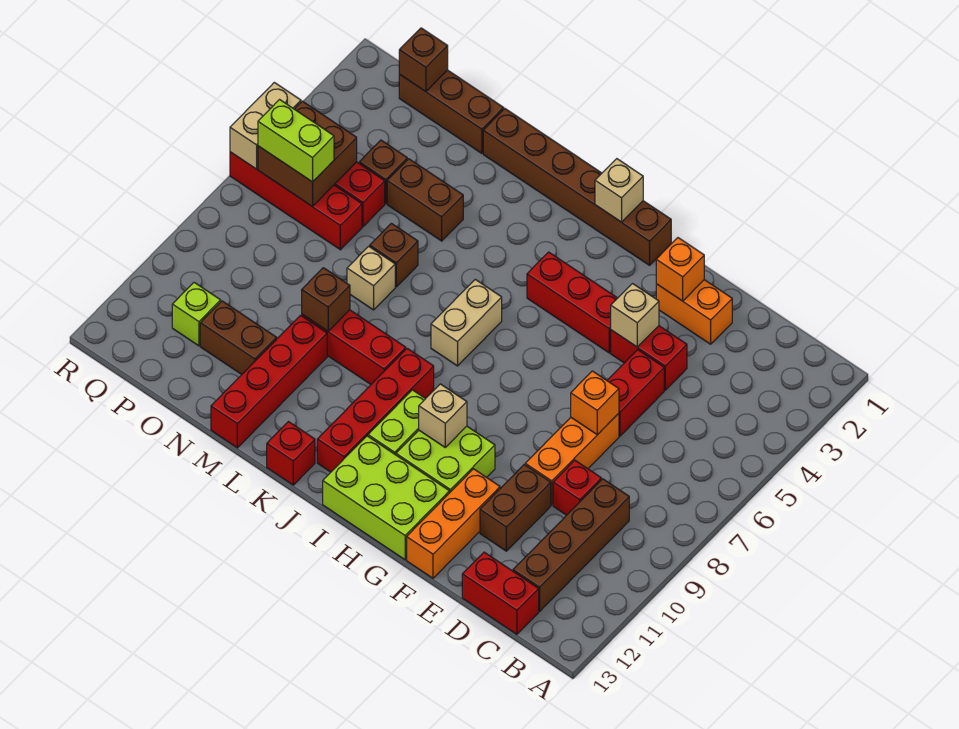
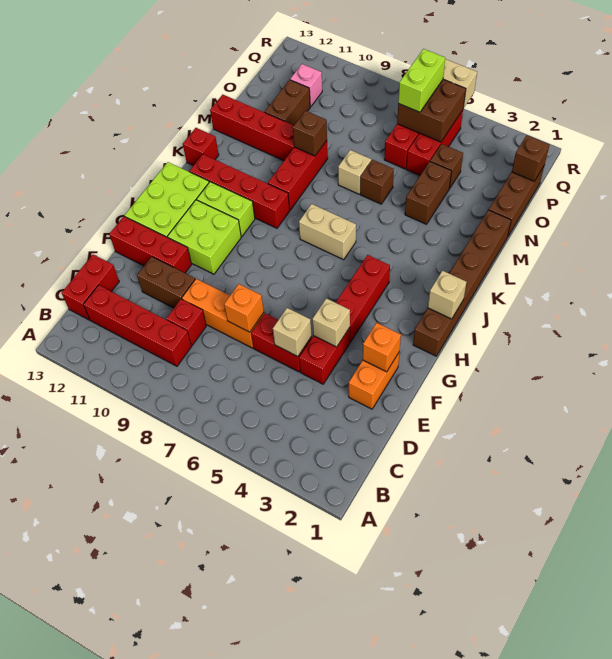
brown brick C9:C12 level 1 -> red brick C9:C12 level 1
orange brick F11:F13 level 1 -> red brick F11:F13 level 1
tan brick H10 level 2 -> tan brick E5 level 2
lime brick P11 level 1 -> pink brick P11 level 1

